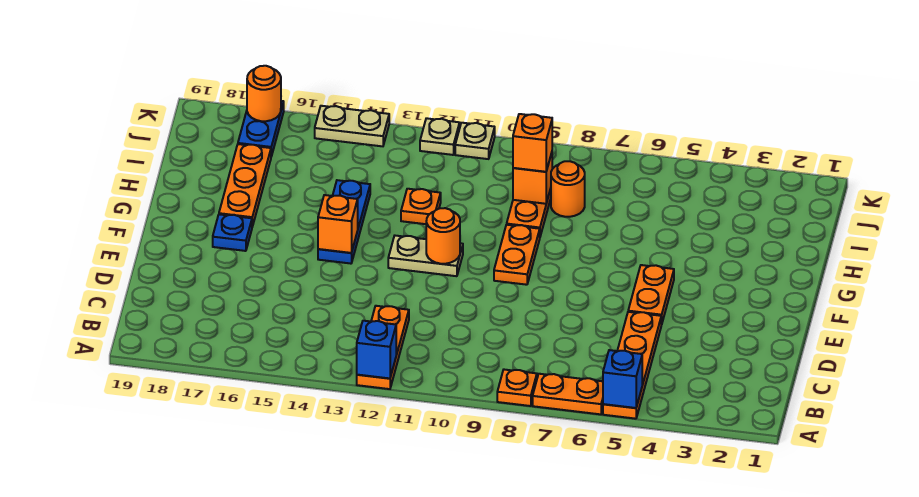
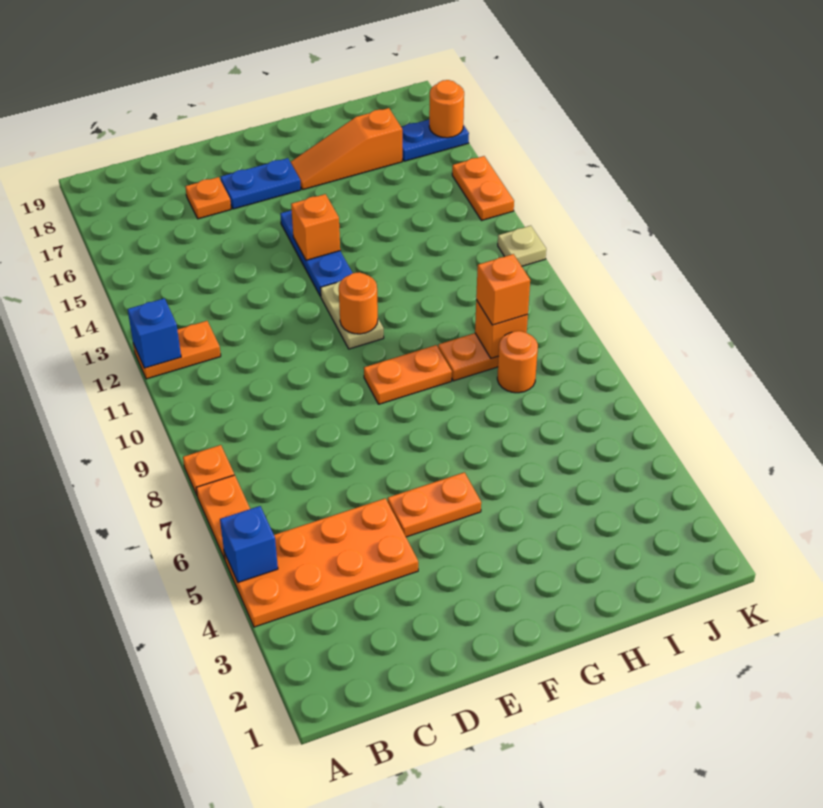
orange plate A5:D5 level 1 -> orange plate A4:D5 level 1
orange plate A12:C12 level 1 -> orange plate A12:B12 level 1
blue plate F14:H14 level 1 -> blue plate F13:F15 level 1
blue plate F17 level 1 -> blue plate E17:F17 level 1
orange plate G17:I17 level 1 -> orange slope G17:I17 level 1 top I
orange plate H12 level 1 -> orange plate D17 level 1
tan plate K11 level 1 -> none
tan plate K14:K15 level 1 -> orange plate K14:K15 level 1

